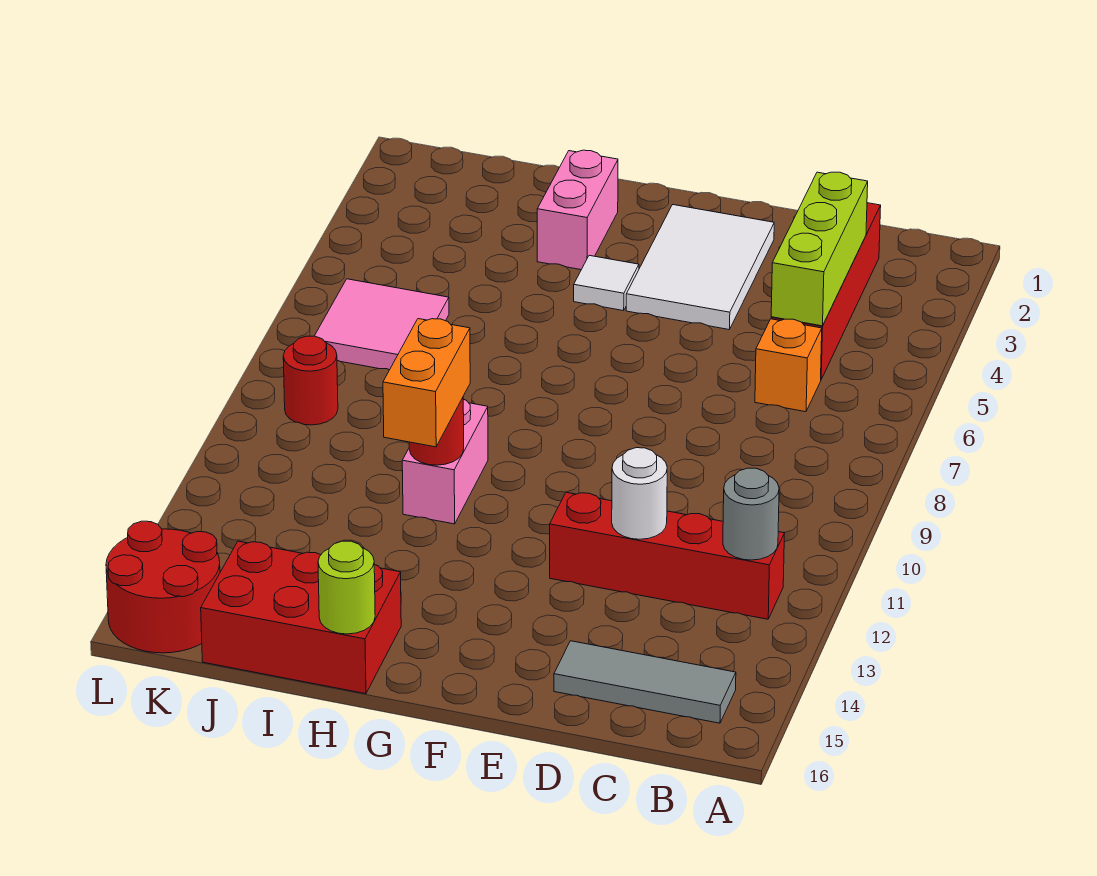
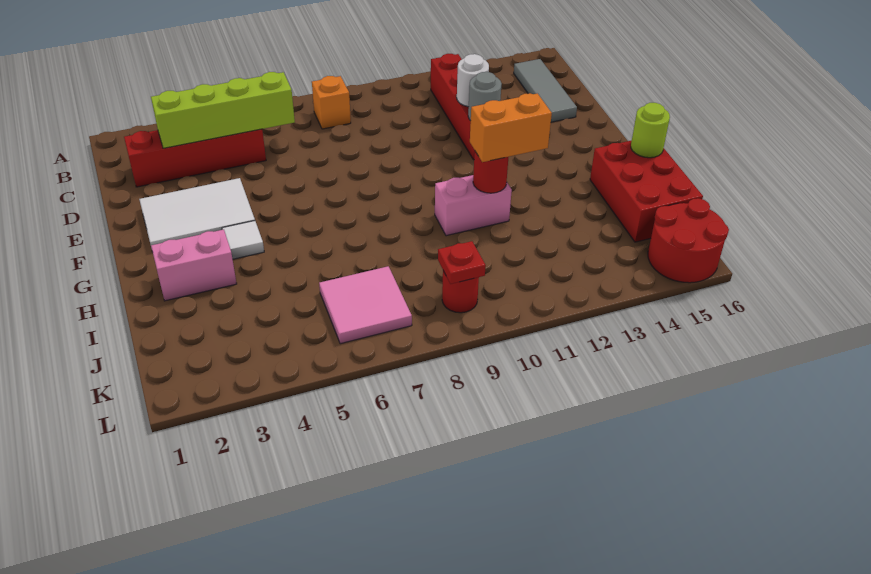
grey round brick B12 level 2 -> grey round brick E12 level 2
lime brick C3:C5 level 2 -> lime brick C3:C6 level 2
orange brick C6 level 1 -> orange brick B8 level 1
none -> red plate K9 level 2

